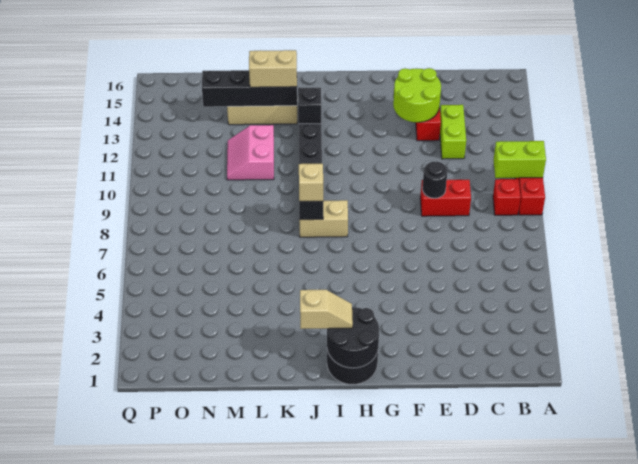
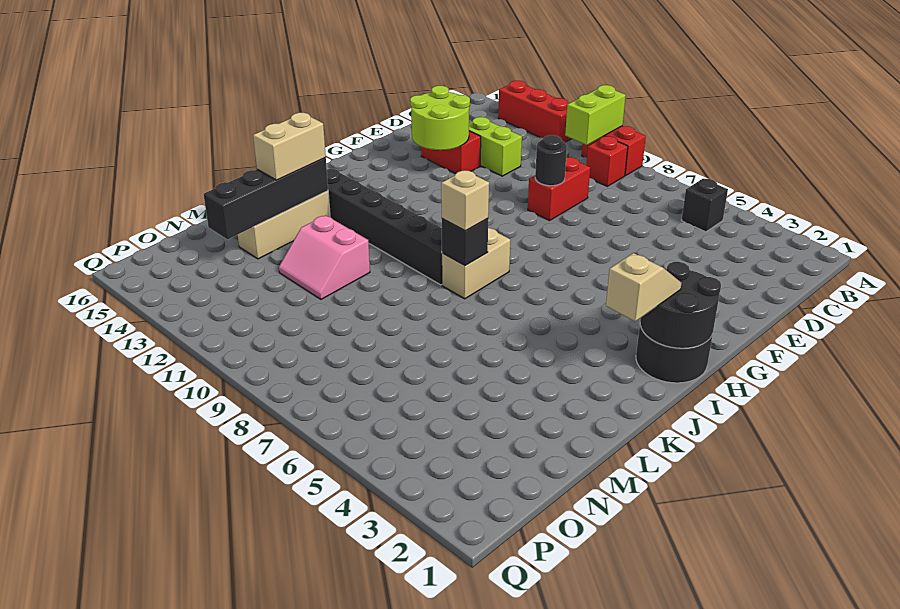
none -> red brick A12:A14 level 1
black brick J13 level 2 -> black brick B5 level 1

